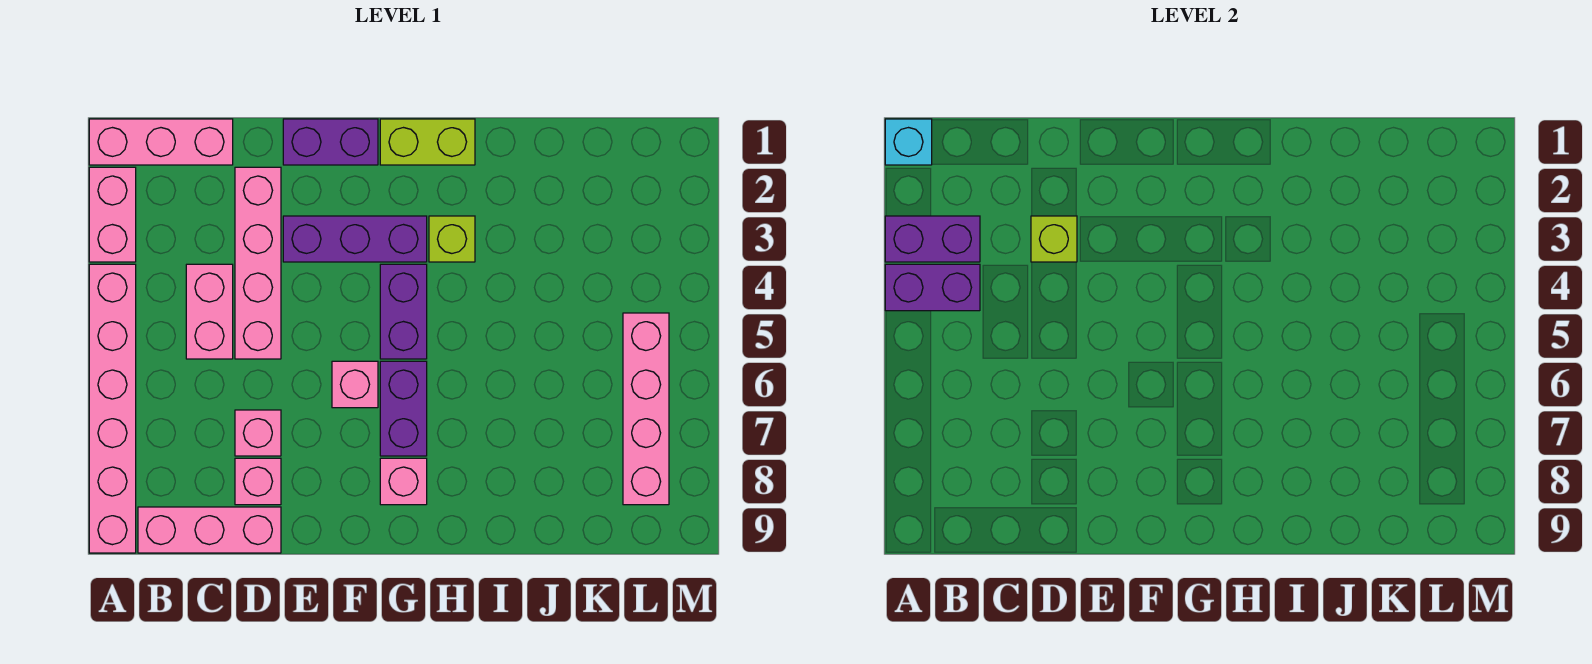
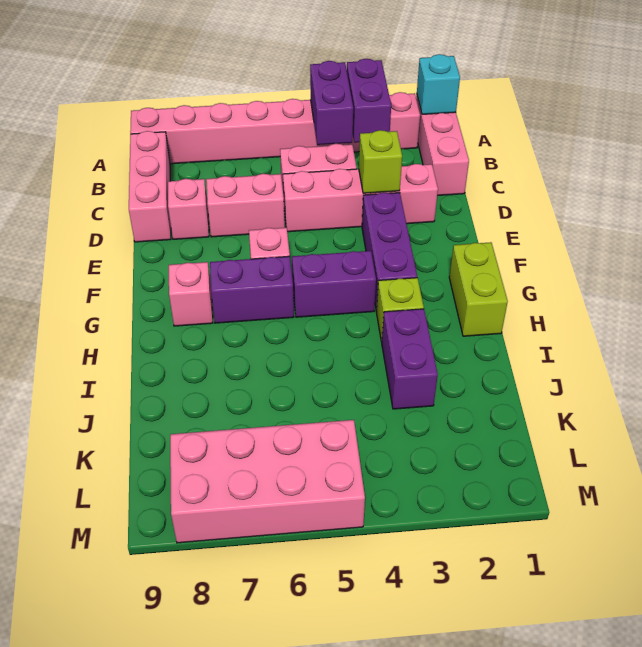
pink brick D7 level 1 -> pink brick D6:D7 level 1
purple brick E1:F1 level 1 -> purple brick I3:J3 level 1
pink brick L5:L8 level 1 -> pink brick L5:M8 level 1

